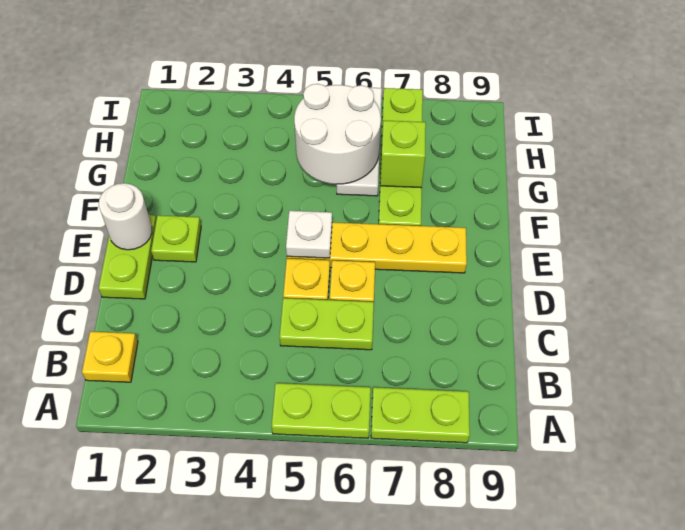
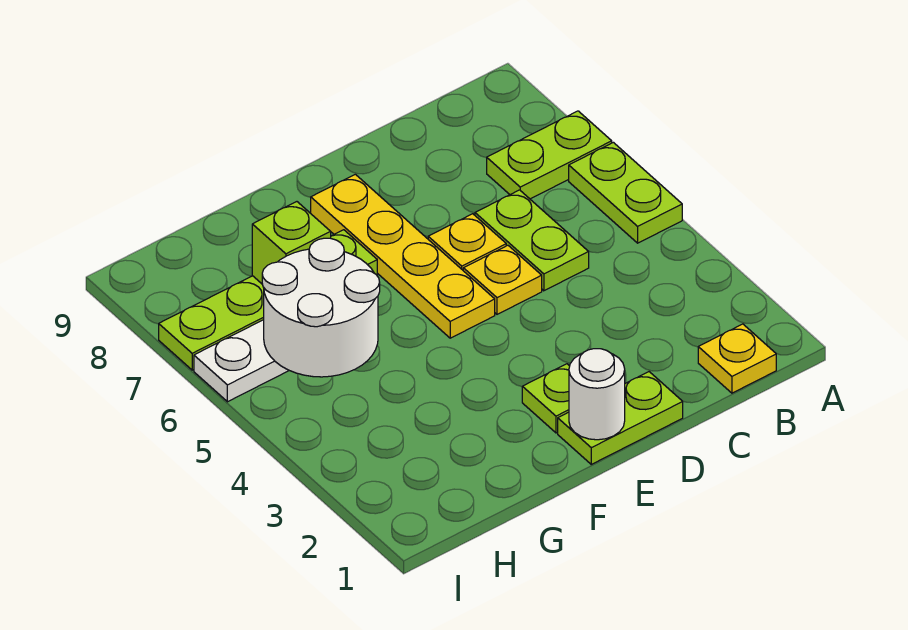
lime plate A7:A8 level 1 -> lime plate A7:B7 level 1
white plate E5 level 2 -> none

